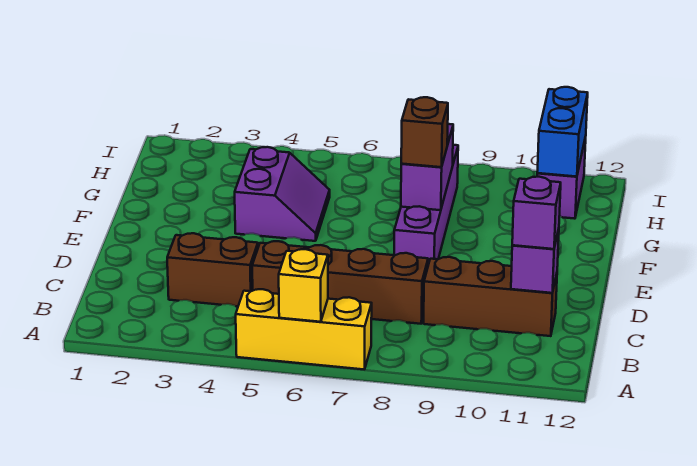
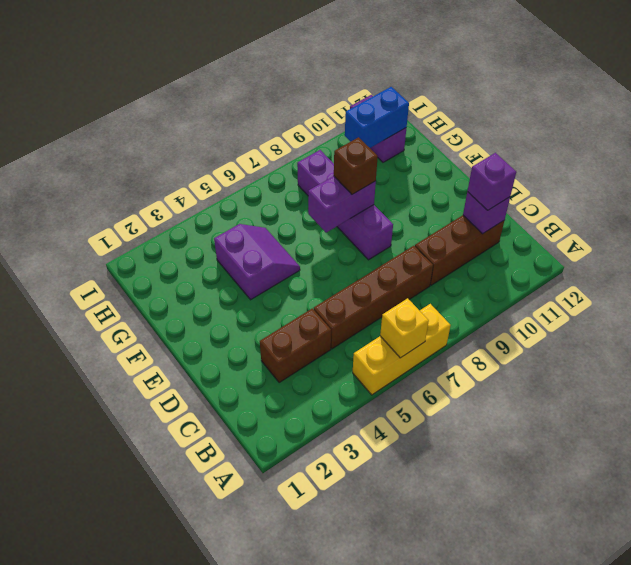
purple brick F8:G8 level 2 -> purple brick F7:F8 level 2
blue brick H11:I11 level 2 -> blue brick H10:H11 level 2

